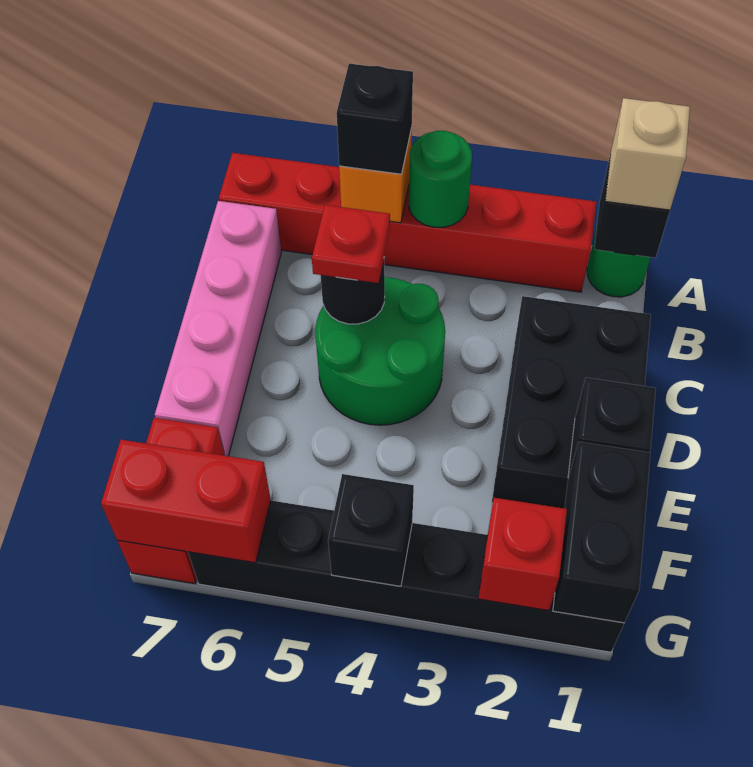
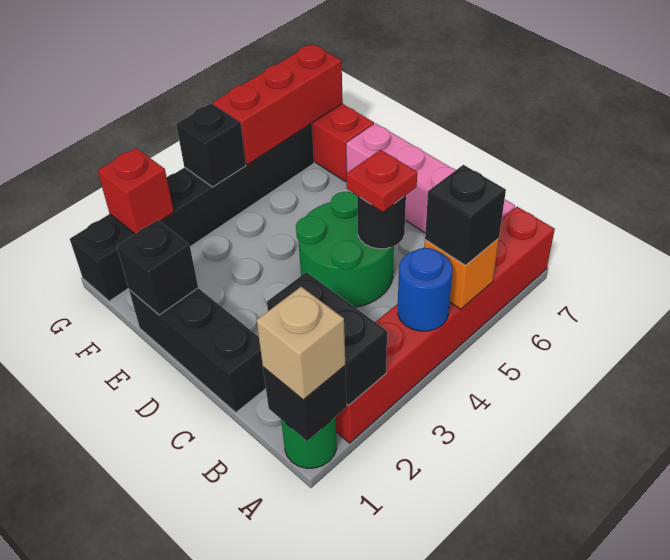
green round brick A4 level 2 -> blue round brick A4 level 2
black brick C1:E2 level 1 -> black brick C1:E1 level 1
black brick F1:G1 level 2 -> black brick A2:B2 level 2
red brick G6:G7 level 2 -> red brick G5:G7 level 2

